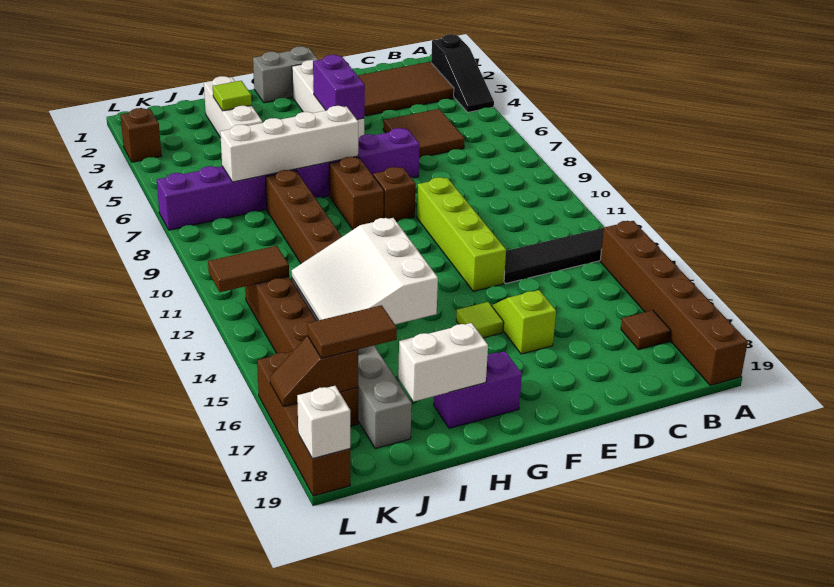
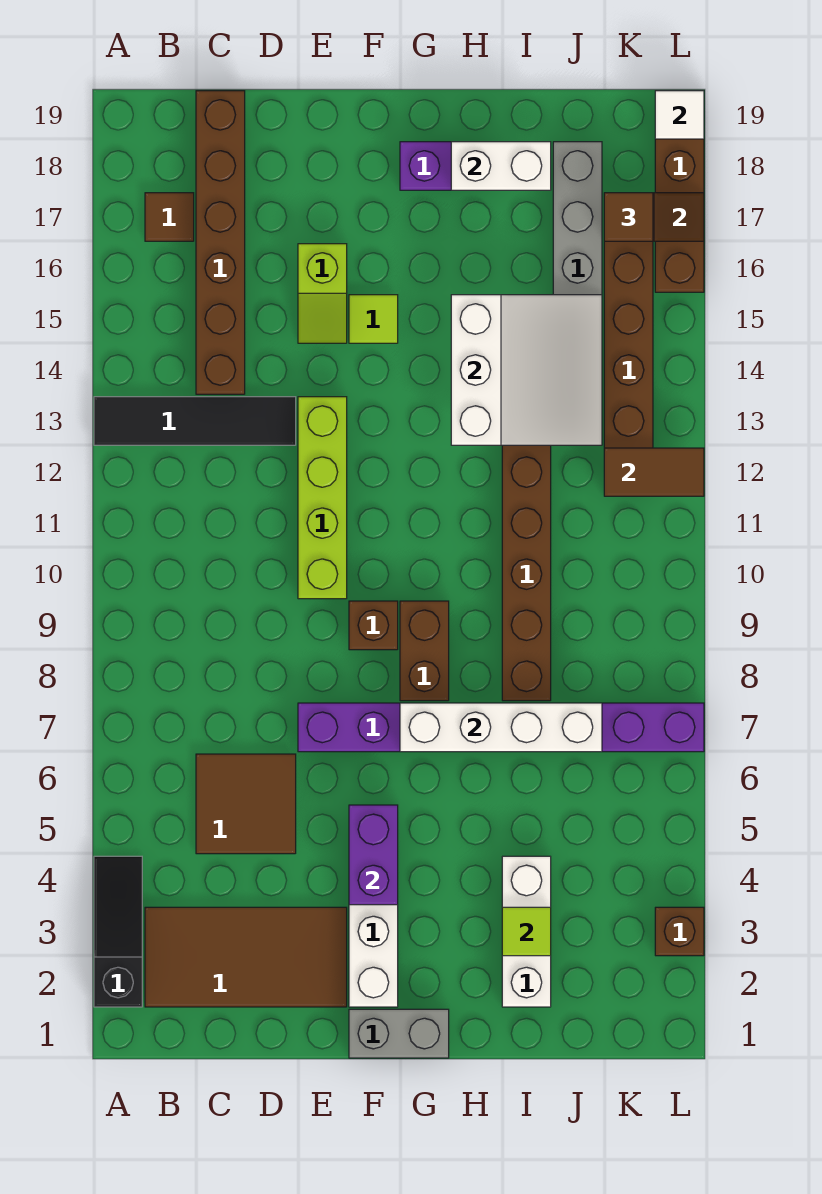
brown brick A14:A19 level 1 -> brown brick C14:C19 level 1
brown tile J17:K17 level 3 -> brown tile K17 level 3
white brick L19 level 2 -> white tile L19 level 2

